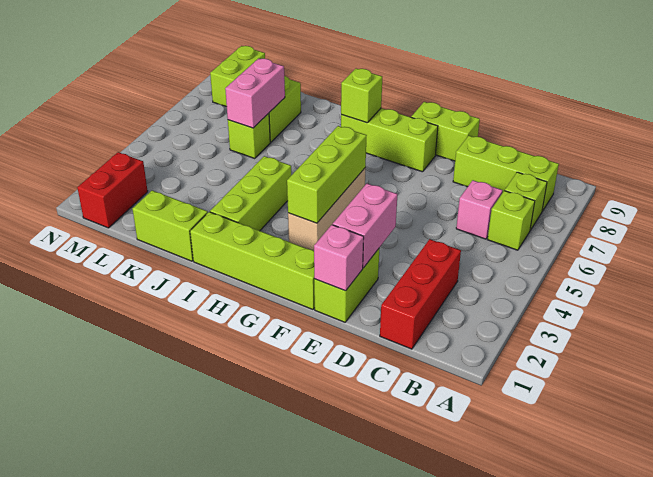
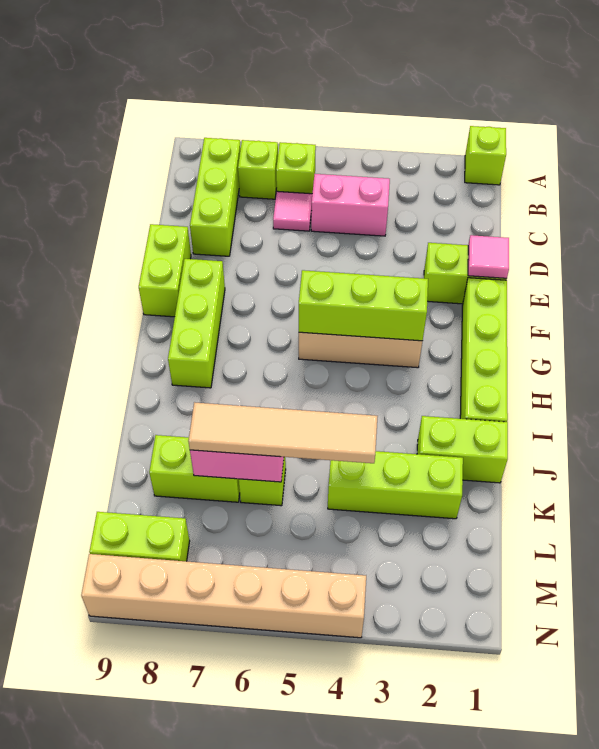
red brick C1:C3 level 1 -> none
pink brick C6 level 1 -> pink tile C6 level 1
pink brick E1 level 2 -> pink tile E1 level 2
pink brick E2:E3 level 2 -> pink brick C4:C5 level 1
lime brick H8 level 2 -> lime brick A1 level 1
lime brick I2:I4 level 1 -> lime brick K2:K4 level 1
lime brick J1:K1 level 1 -> lime brick J1:J2 level 1
none -> tan tile K4:K7 level 3
red brick M1:M2 level 1 -> none
none -> tan brick N4:N9 level 1

